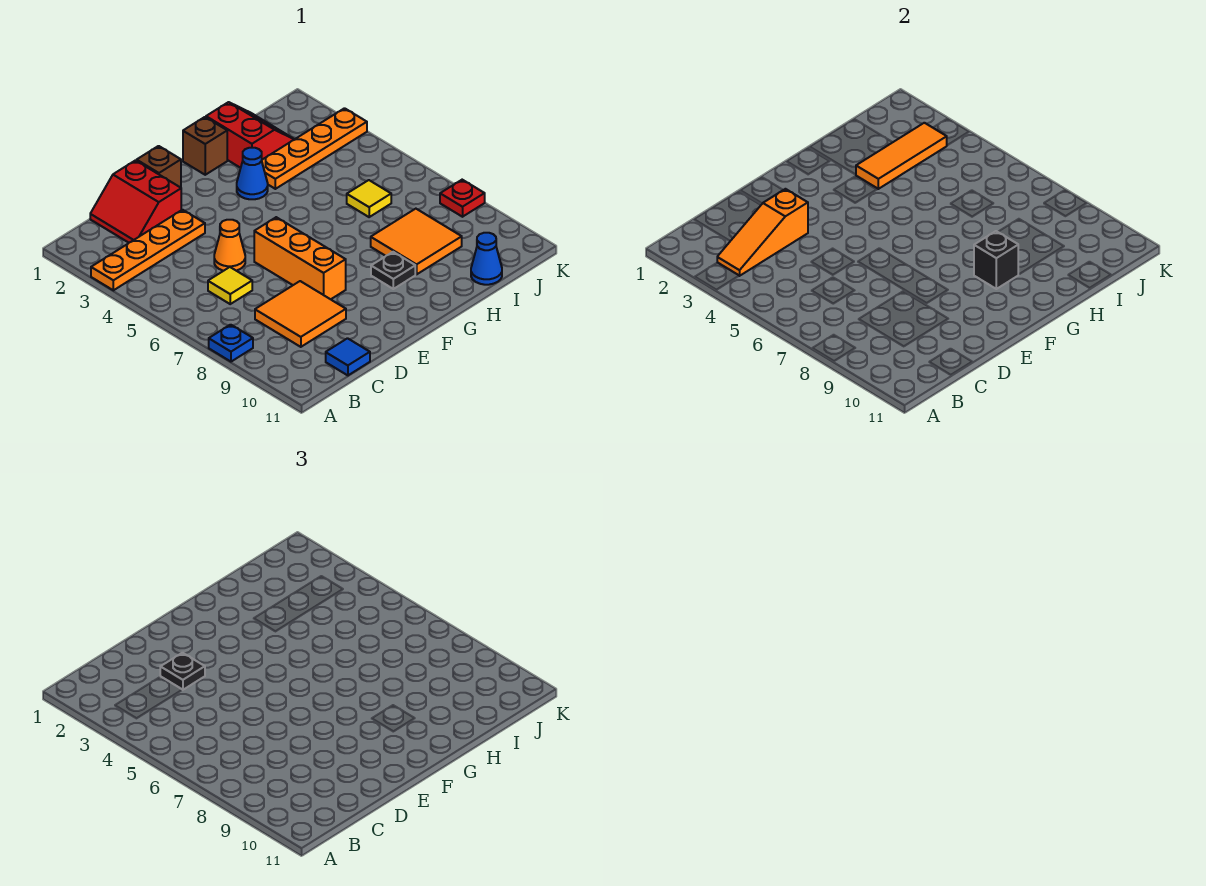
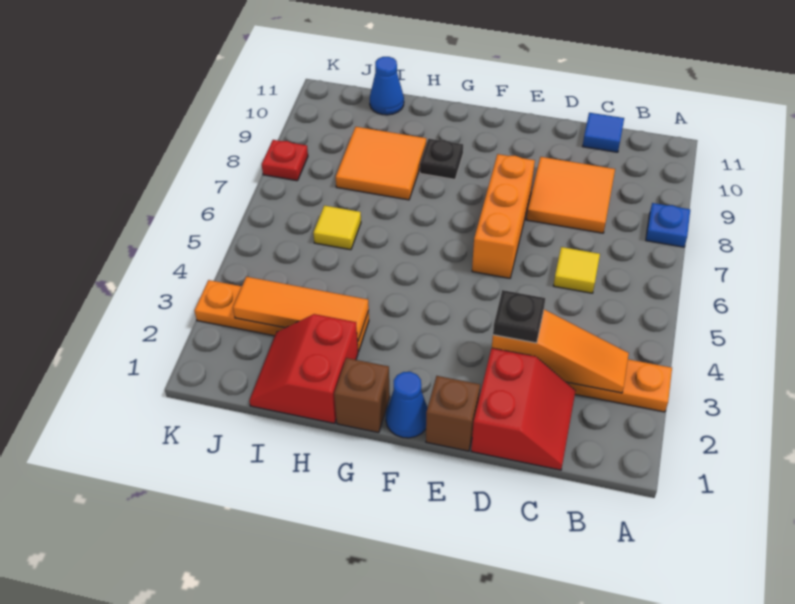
orange cone D5 level 1 -> none
blue cone G3 level 1 -> blue cone F1 level 1
black brick G9 level 2 -> none

